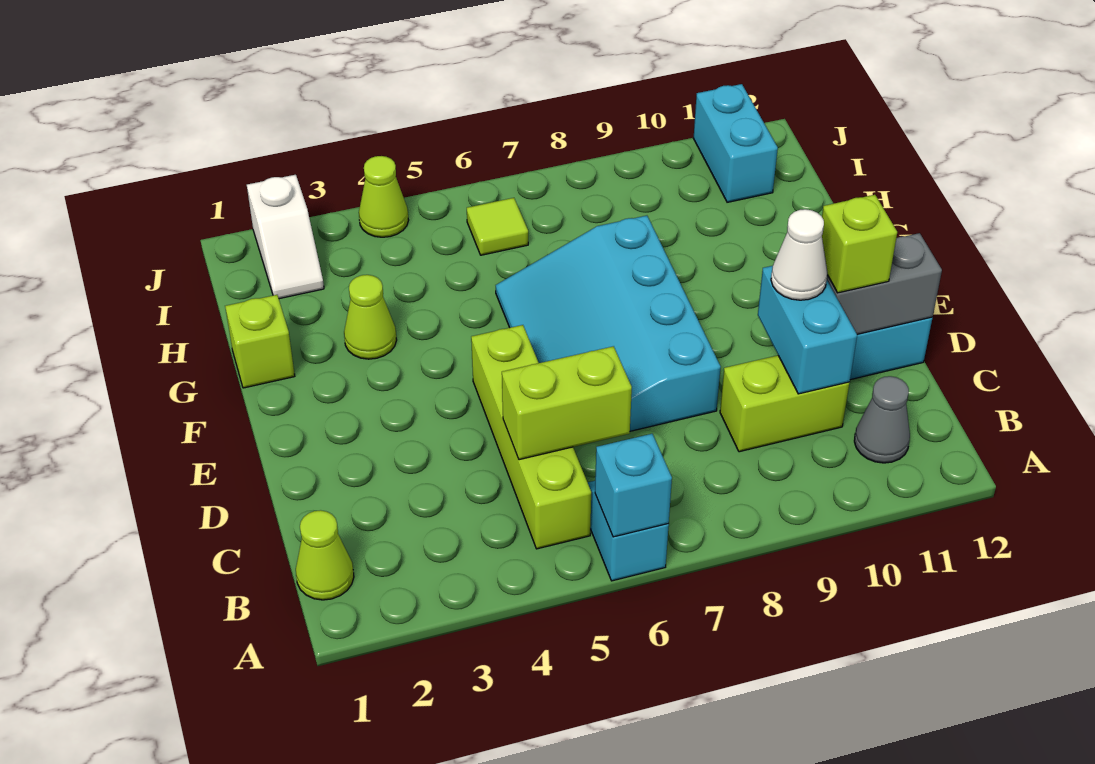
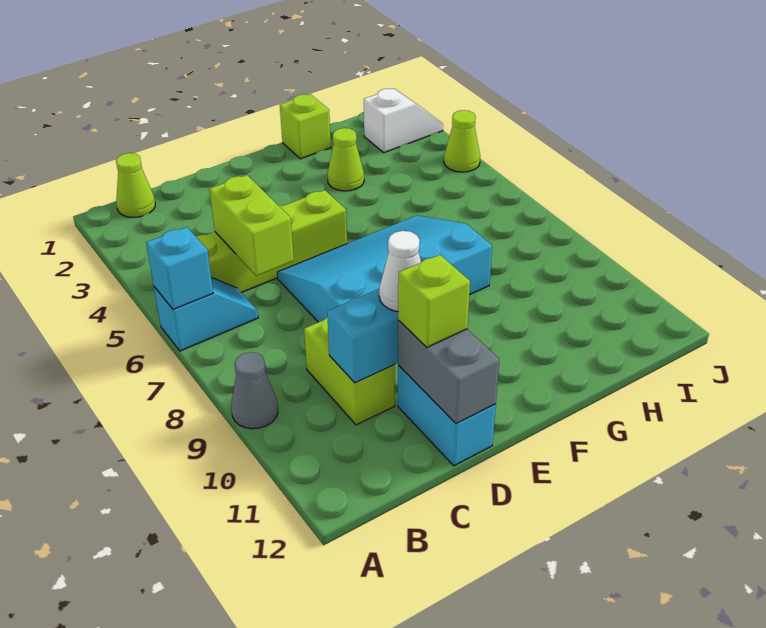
grey cone B11 level 1 -> grey cone A9 level 1
white slope I2:J2 level 1 top J -> white slope I2:J2 level 1 top I
lime tile I6 level 1 -> none
cyan brick I11:J11 level 1 -> none

